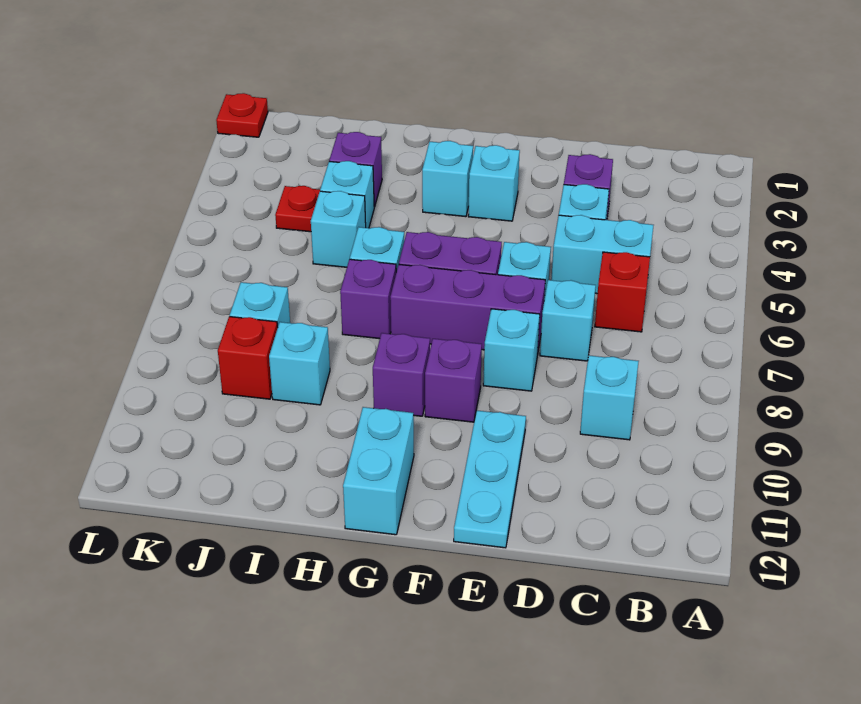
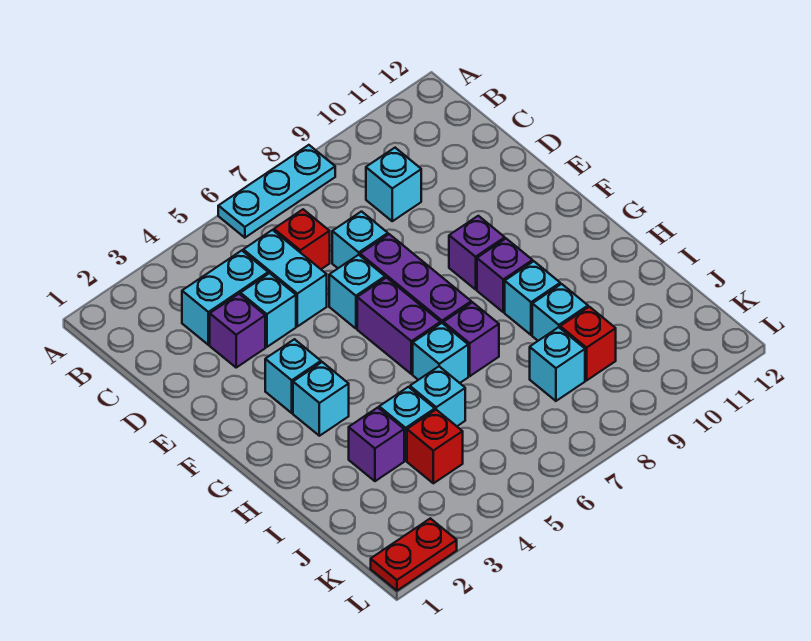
cyan brick E8 level 1 -> cyan brick H9 level 1
cyan plate E10:E12 level 1 -> cyan plate A6:A8 level 1
cyan brick G11:G12 level 1 -> cyan brick C3:C4 level 1
red plate J4 level 1 -> red brick J4 level 1
red plate L1 level 1 -> red plate L1:L2 level 1

